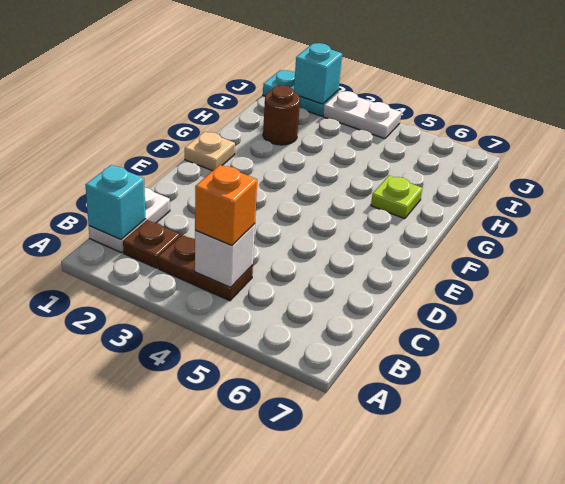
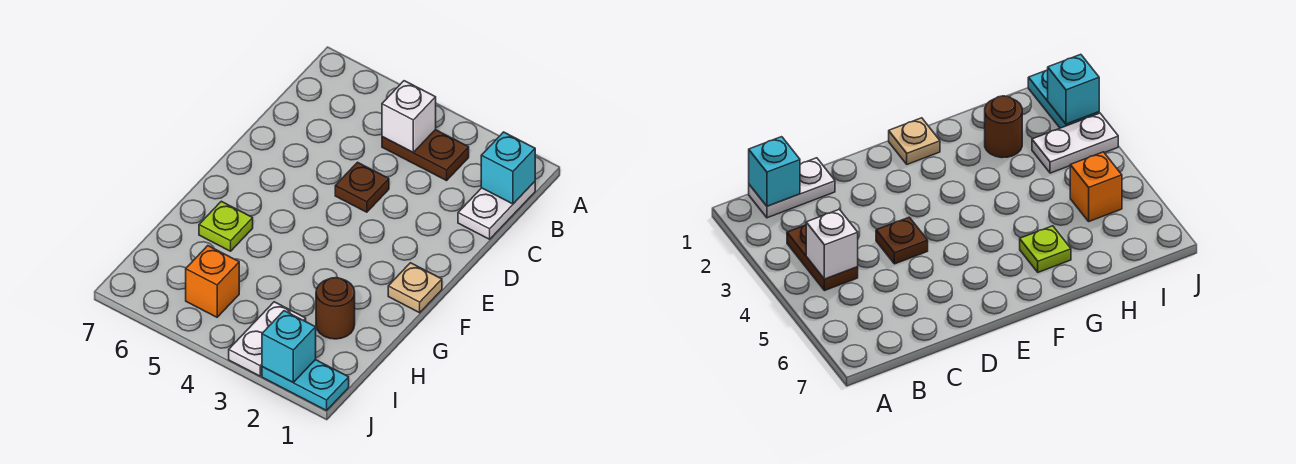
brown plate B2 level 1 -> brown plate D4 level 1
orange brick B4 level 3 -> orange brick I5 level 1
white plate J3:J4 level 1 -> white plate I3:J3 level 1

